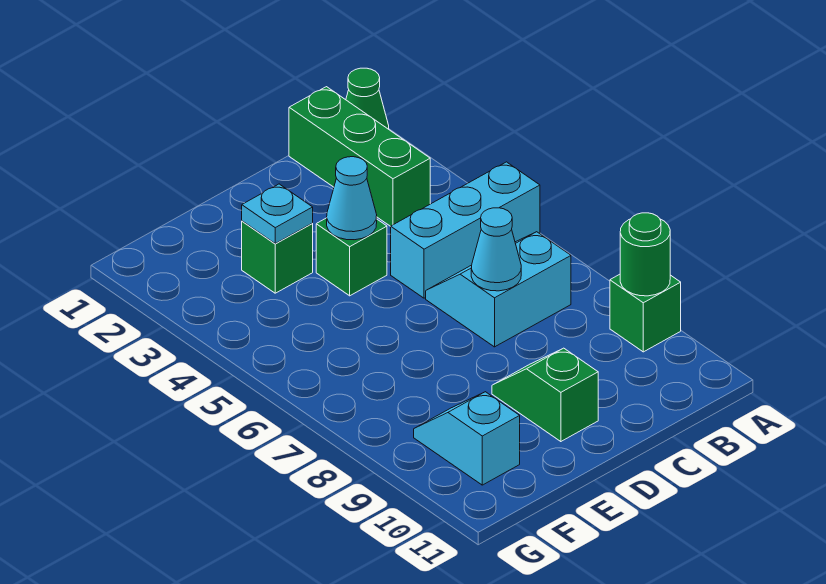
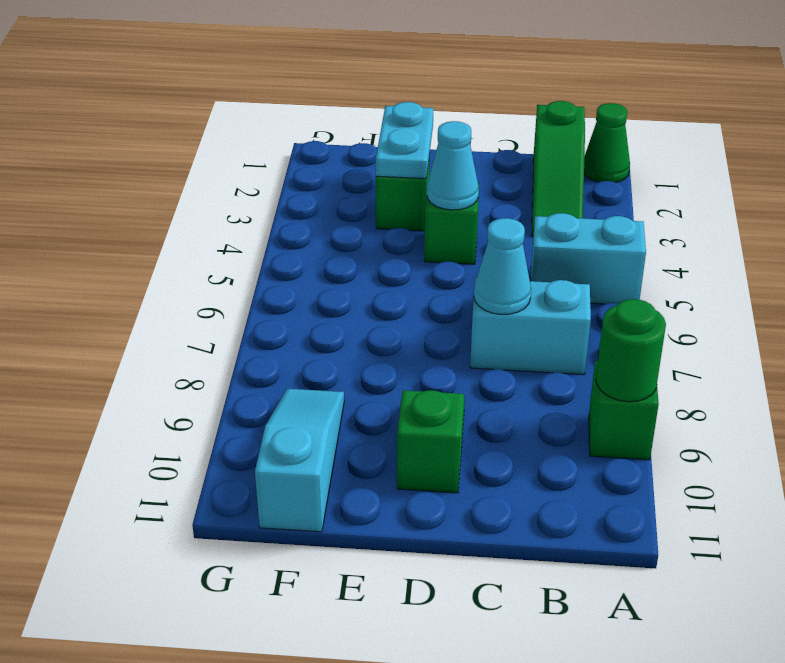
cyan brick A5:C5 level 1 -> cyan brick A5:B5 level 1
green brick B1:B3 level 1 -> green slope B1:B3 level 1 top 1
cyan plate E3 level 2 -> cyan plate E2:E3 level 2
cyan slope F9:F10 level 1 top 10 -> cyan slope F9:F11 level 1 top 11

